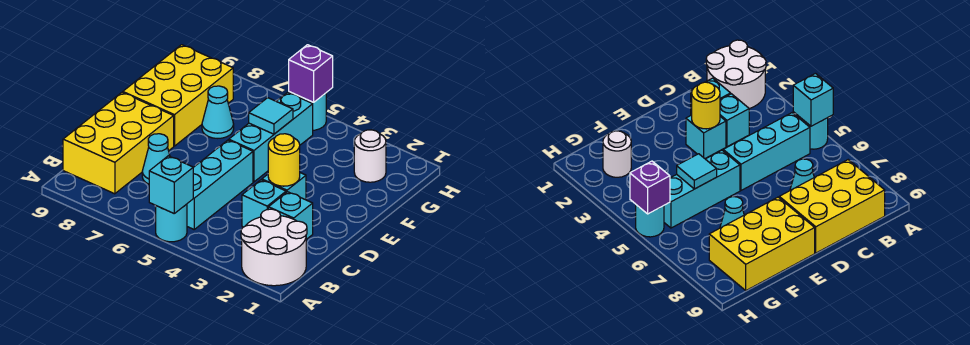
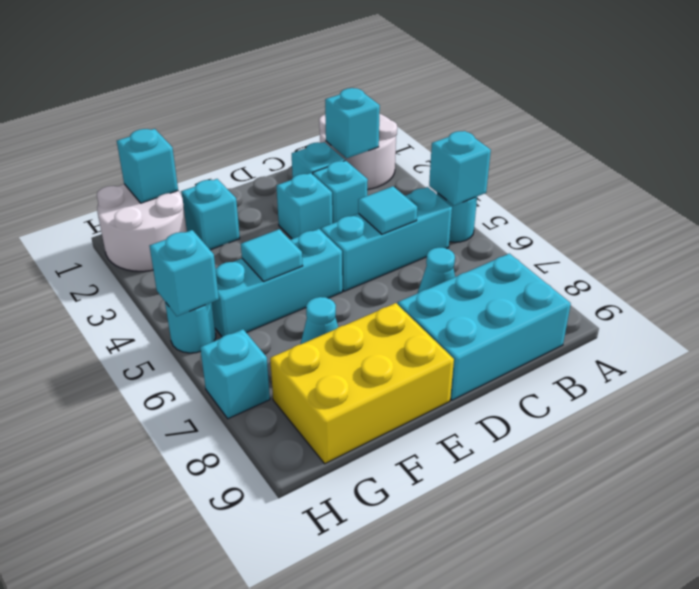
none -> cyan brick B2 level 2
yellow brick B8:D9 level 1 -> cyan brick B8:D9 level 1
none -> cyan tile C5 level 2
yellow round brick D3 level 2 -> none
none -> cyan brick F2 level 1
none -> cyan brick G1 level 2
white round brick G2 level 1 -> white round brick G1:H2 level 1
purple brick H5 level 2 -> cyan brick H5 level 2
none -> cyan brick H7 level 1

